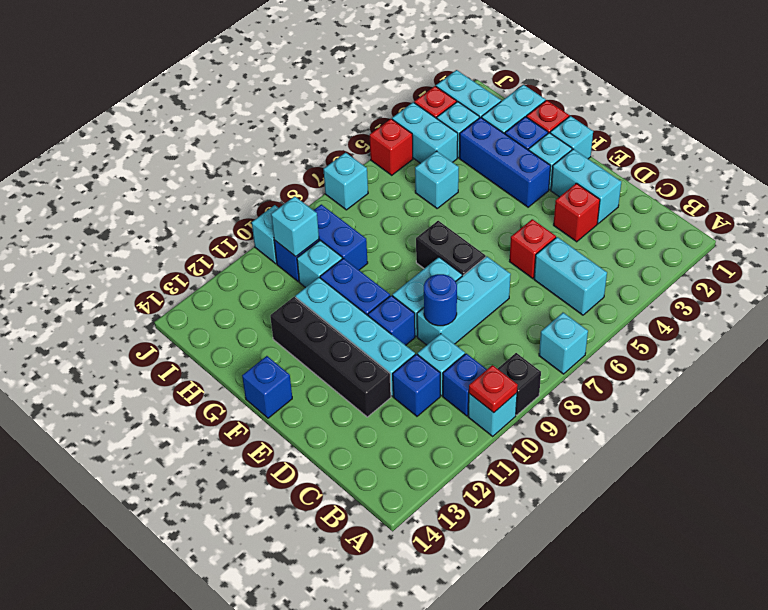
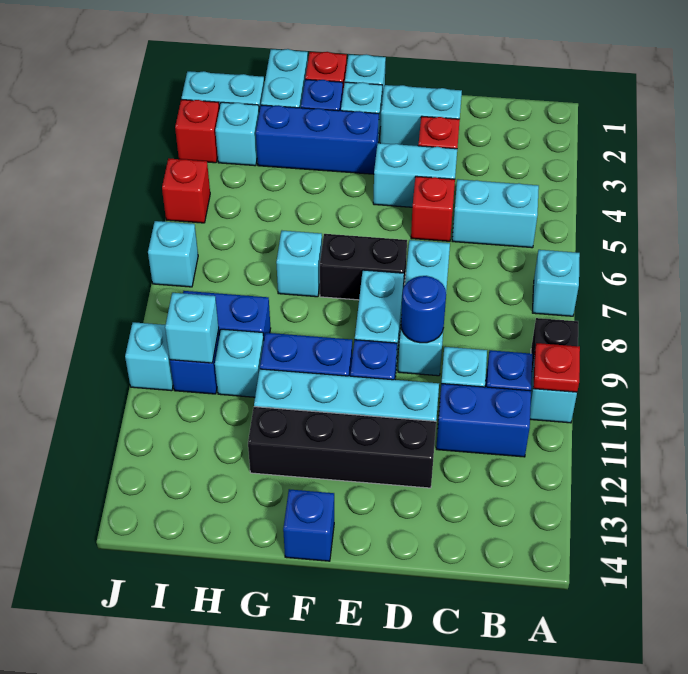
blue brick C11 level 1 -> blue brick B11:C11 level 1
cyan brick H5 level 1 -> cyan brick G7 level 1
cyan brick I4:J4 level 1 -> cyan brick D4:E4 level 1

